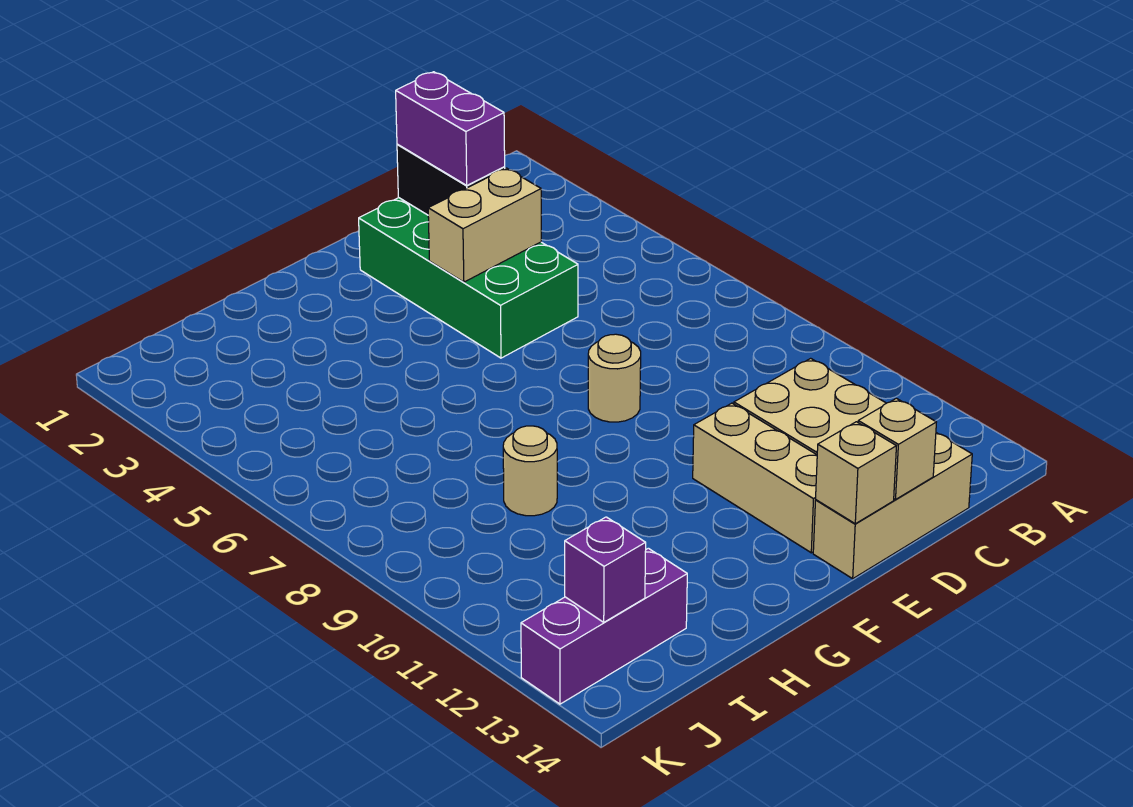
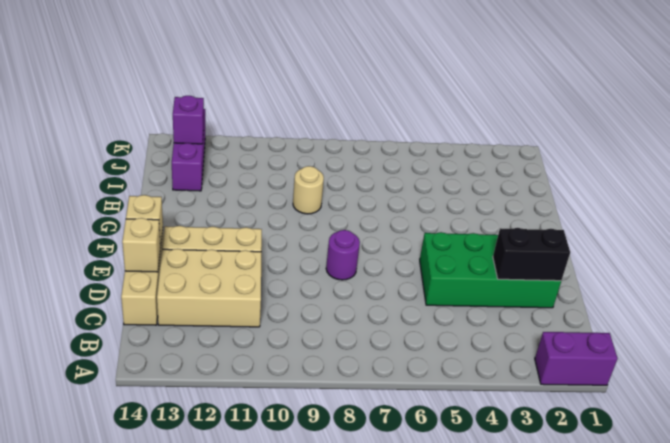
purple brick D2:D3 level 3 -> purple brick A1:A2 level 1
tan brick D4:E4 level 2 -> none
tan round brick E8 level 1 -> purple round brick E8 level 1

